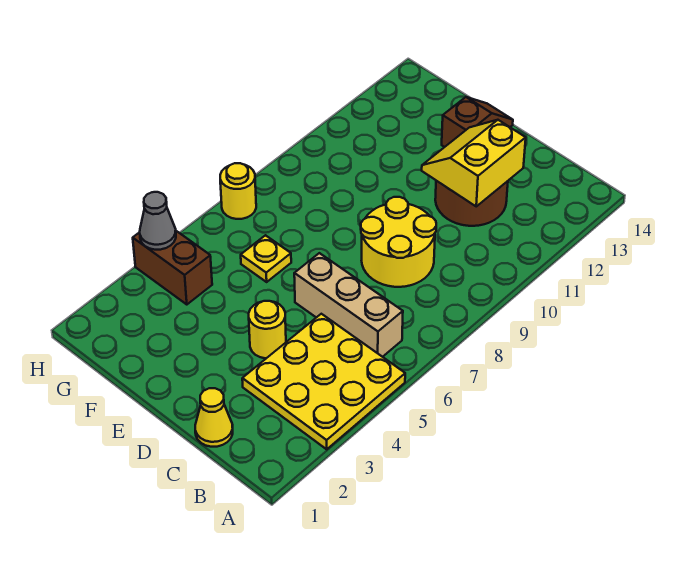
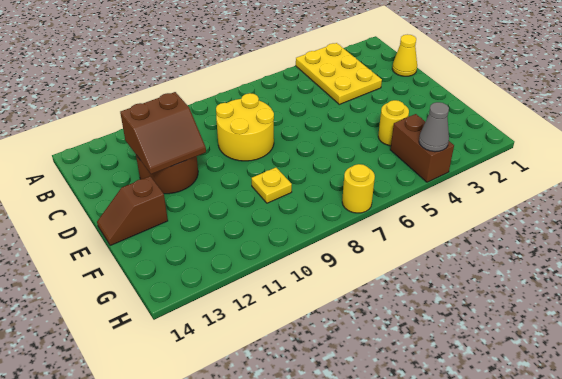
yellow plate A3:C5 level 1 -> yellow plate A3:C4 level 1
tan brick B6:D6 level 1 -> none
yellow slope C11:D12 level 2 top C -> brown slope C11:D12 level 2 top C
yellow round brick D4 level 1 -> yellow round brick F4 level 1
yellow plate F6 level 1 -> yellow plate F9 level 1

